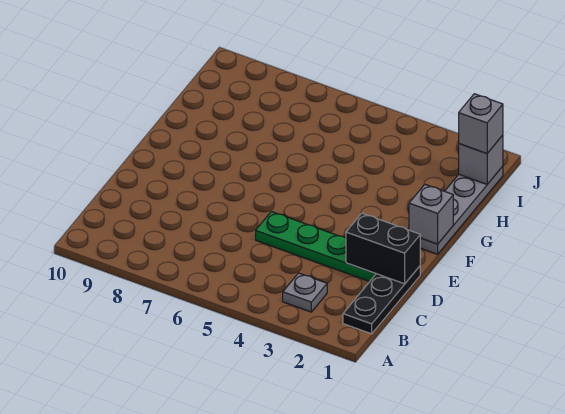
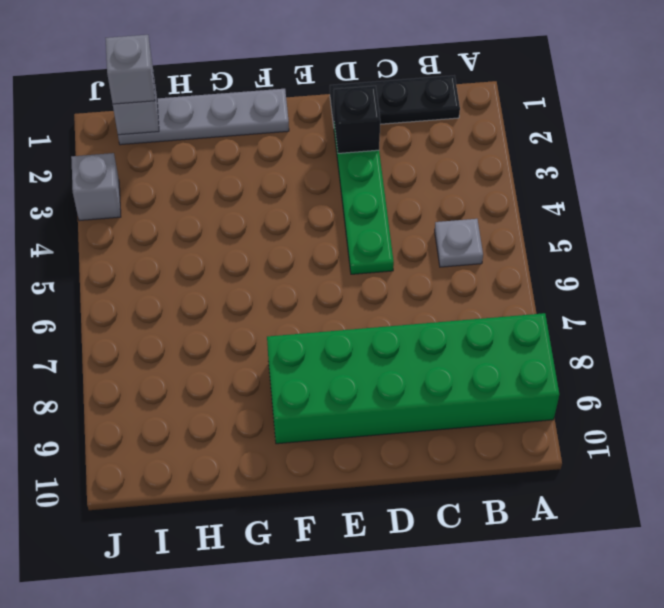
none -> green brick A8:F9 level 1
grey plate B3 level 1 -> grey plate B5 level 1
black brick D1:D2 level 2 -> black brick D2 level 2
grey brick F1 level 2 -> grey brick J3 level 1

